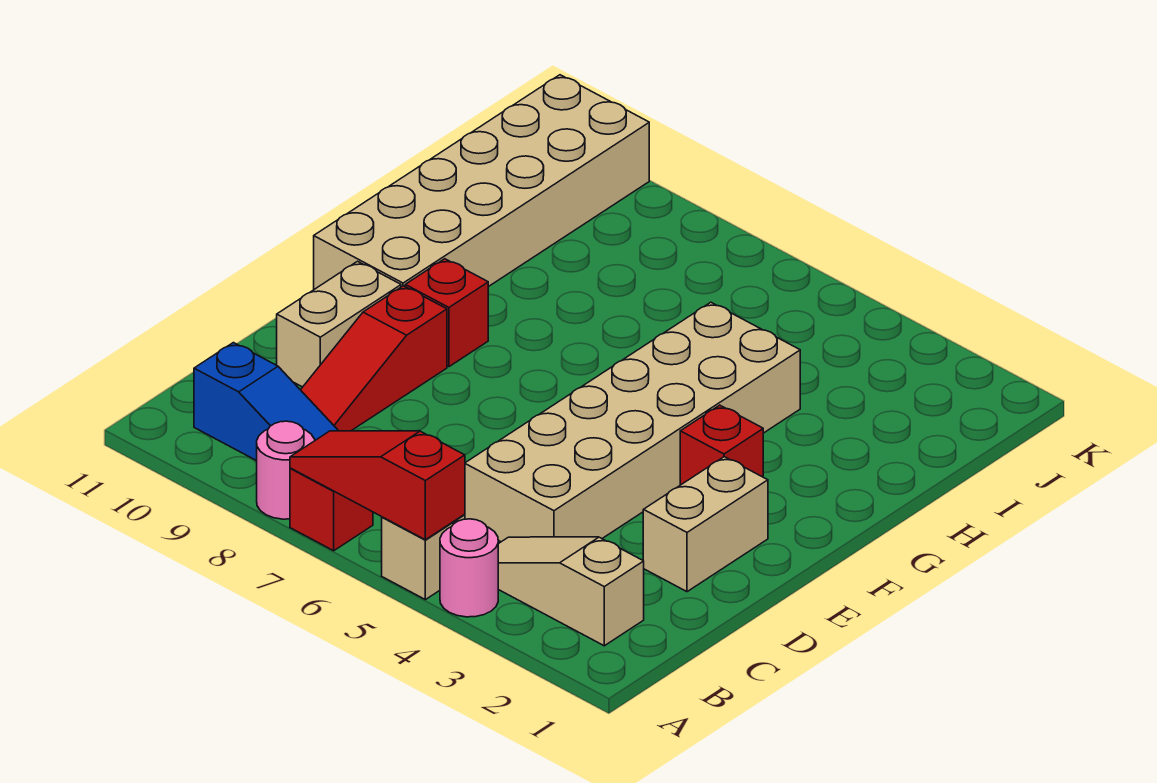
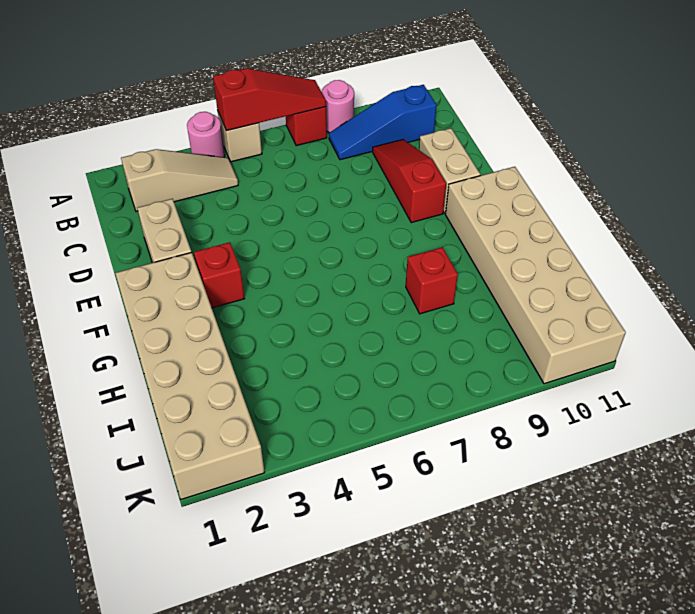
tan brick C4:H5 level 1 -> tan brick F1:K2 level 1
red brick F9 level 1 -> red brick H8 level 1

